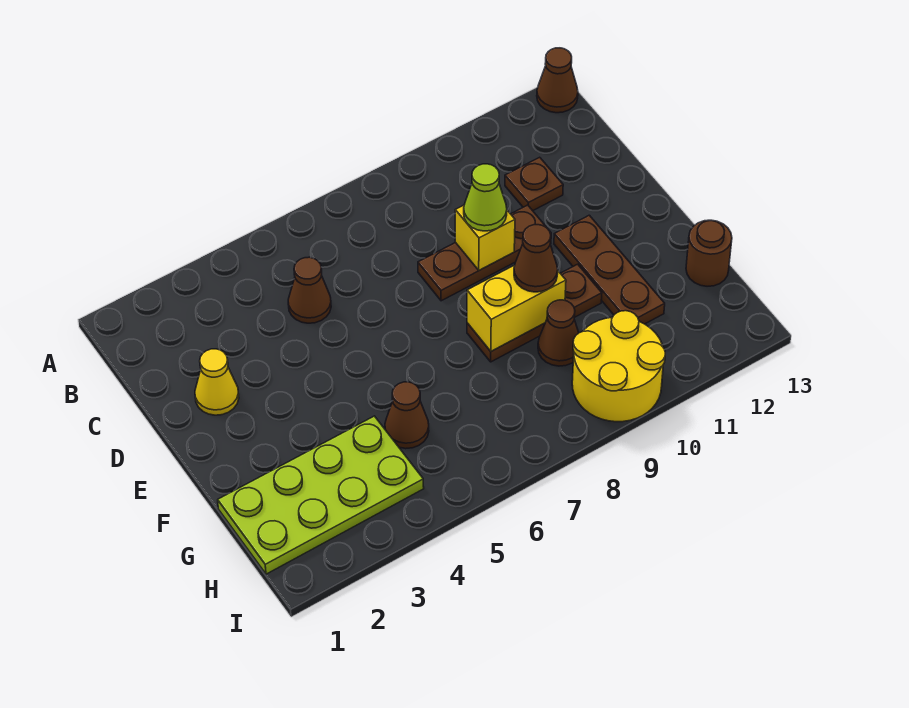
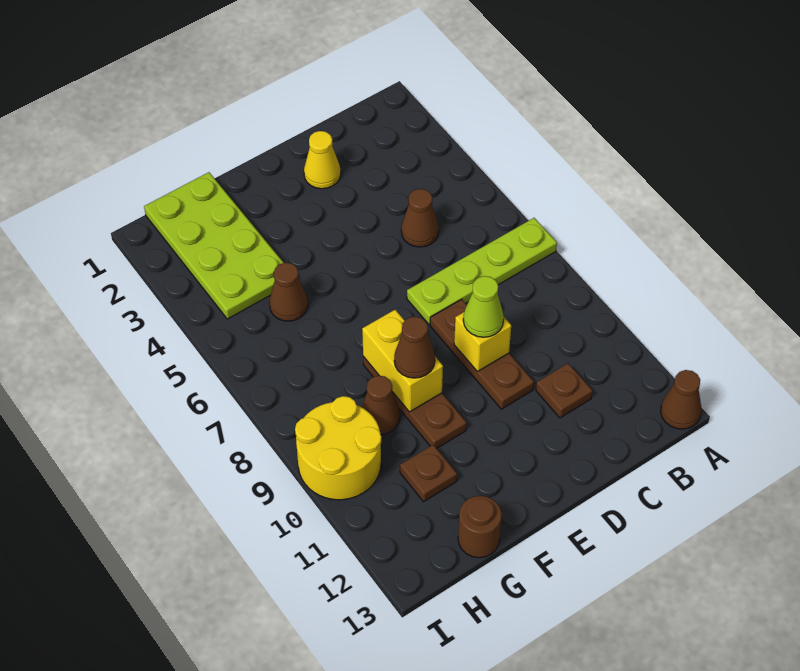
none -> lime plate A7:D7 level 1
brown plate E11:G11 level 1 -> brown plate G11 level 1

